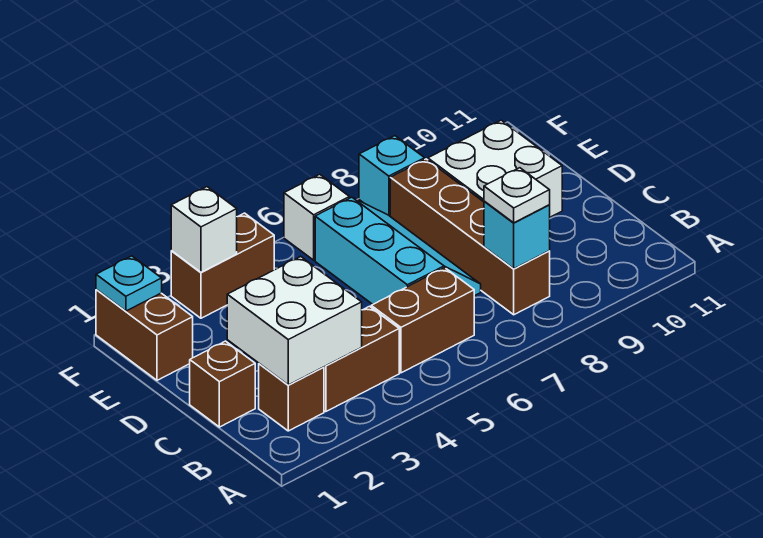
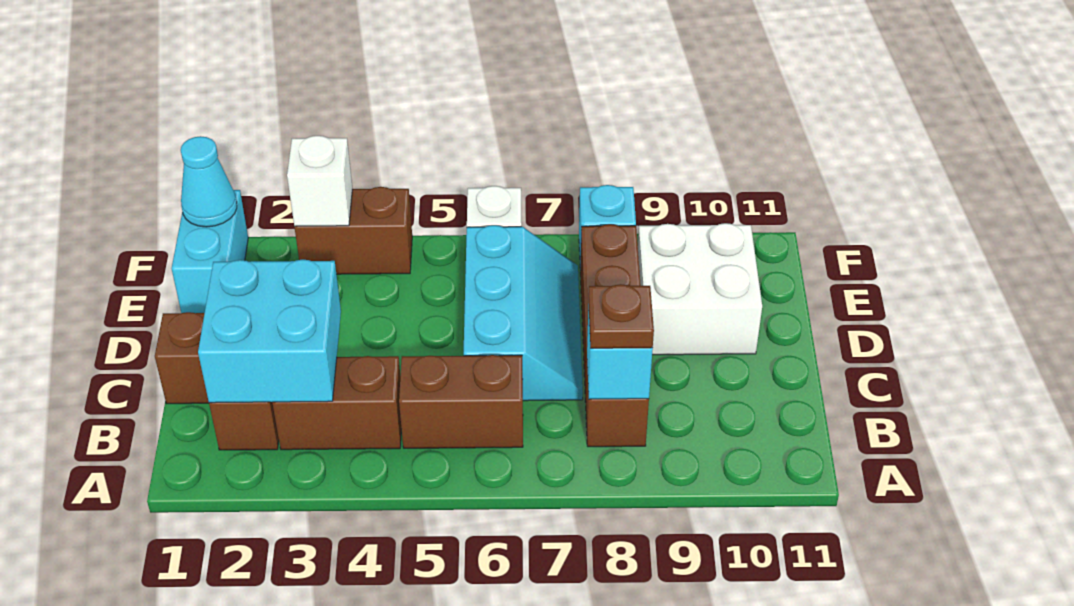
white brick B2:C3 level 2 -> cyan brick B2:C3 level 2
white plate B8 level 3 -> brown plate B8 level 3
brown brick E1:F1 level 1 -> cyan brick E1:F1 level 1
cyan plate F1 level 2 -> cyan cone F1 level 2

